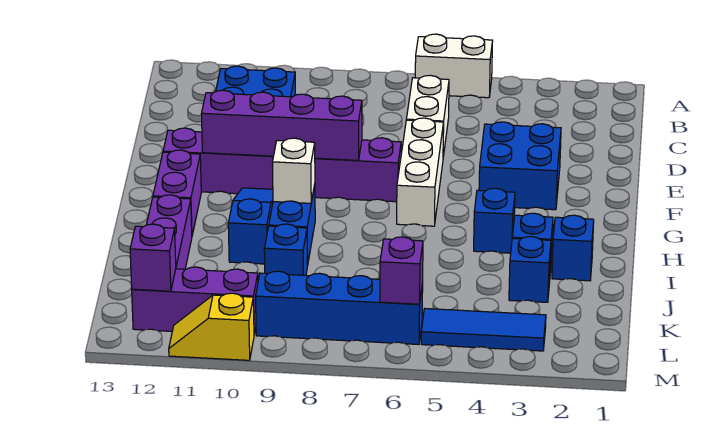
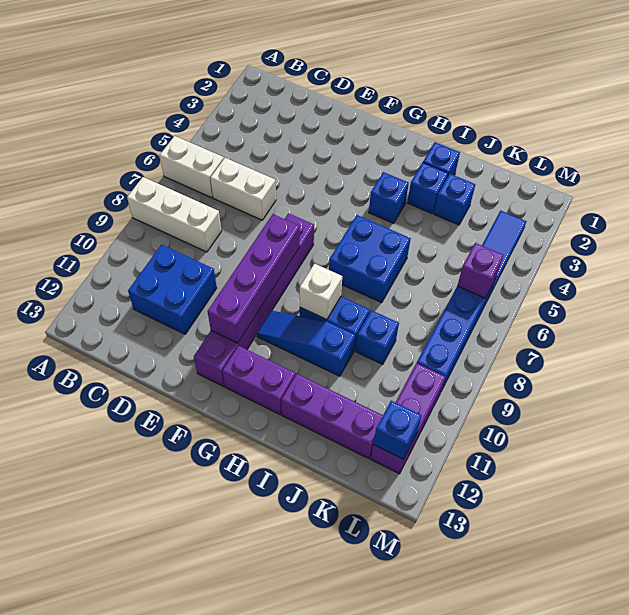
white brick A5:A6 level 1 -> white brick A6:B6 level 1
blue brick E3:F4 level 1 -> blue brick H6:I7 level 1
white brick E6:G6 level 1 -> white brick A8:C8 level 1
purple brick L12 level 2 -> blue brick L12 level 2
yellow slope M10:M11 level 1 top 10 -> none

